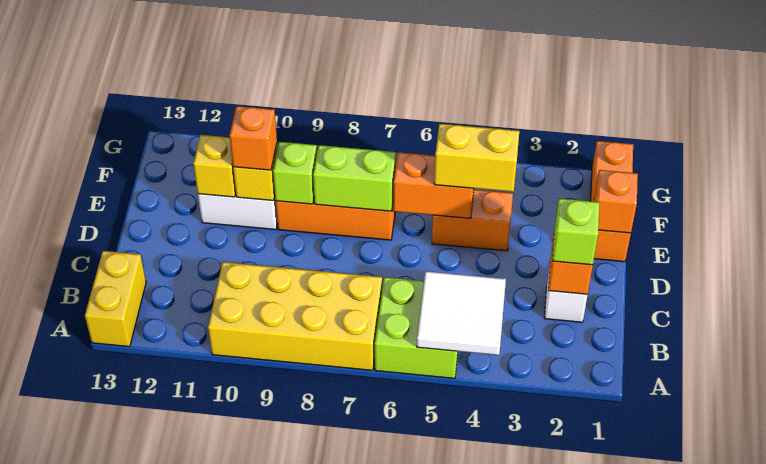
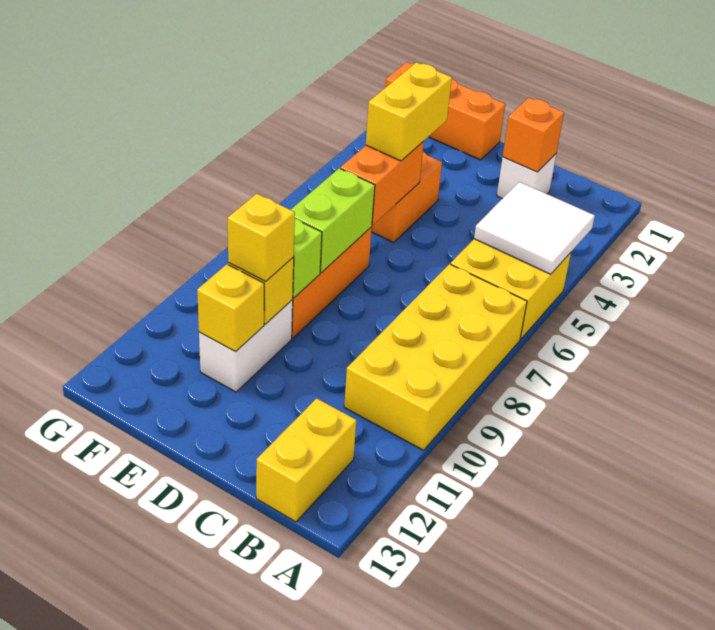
lime brick A5:B6 level 1 -> yellow brick A5:B6 level 1
yellow brick A13:B13 level 1 -> yellow brick B12:B13 level 1
lime brick C2 level 3 -> none
orange brick E1 level 2 -> none
orange brick E10 level 3 -> yellow brick E10 level 3

